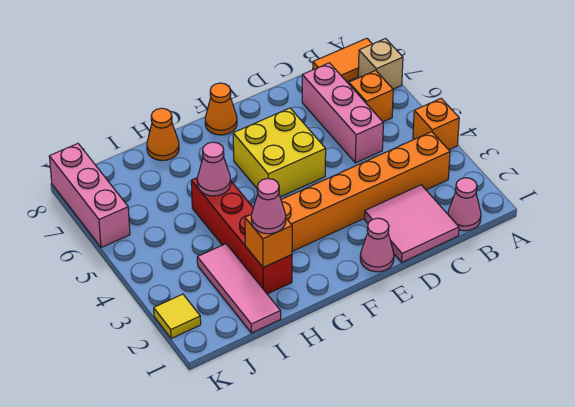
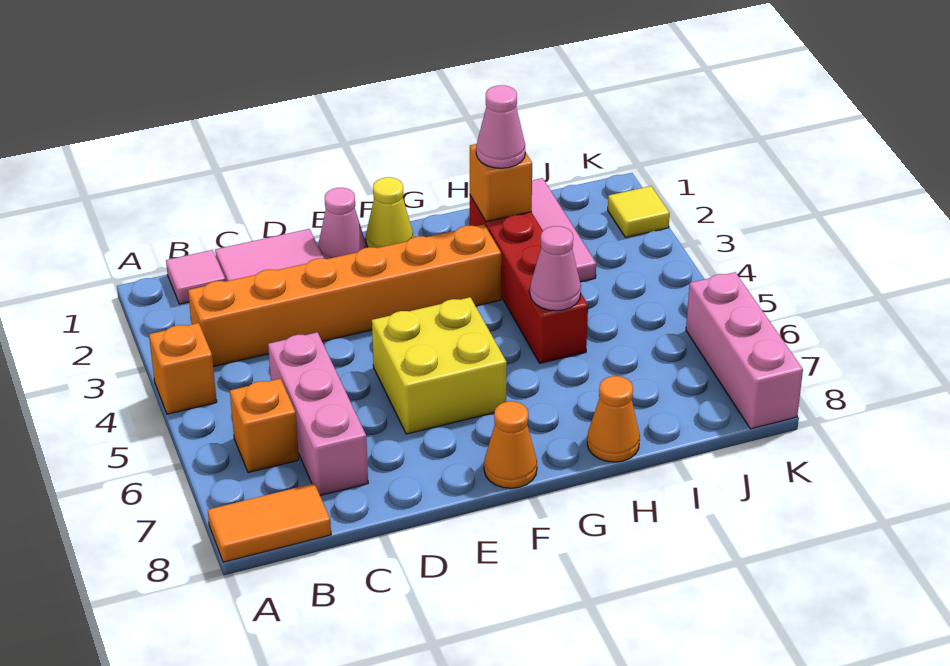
tan brick A7 level 1 -> none
pink cone B1 level 1 -> pink tile B1 level 1
none -> yellow cone F1 level 1

